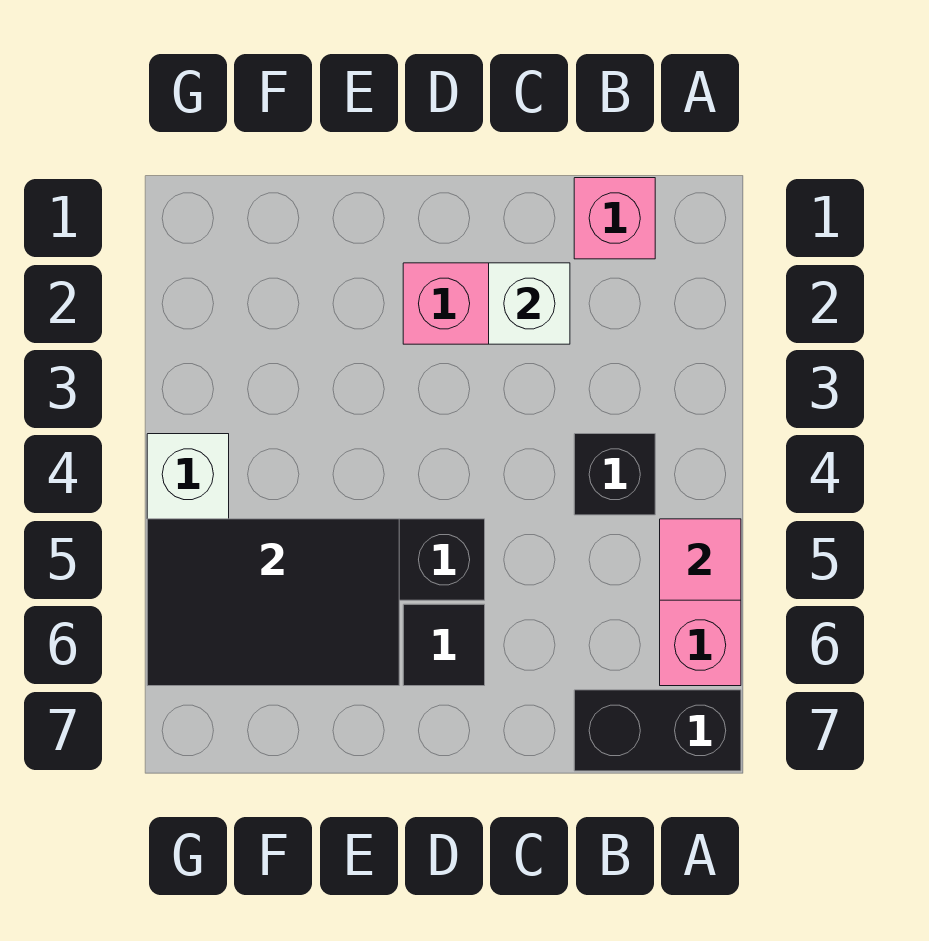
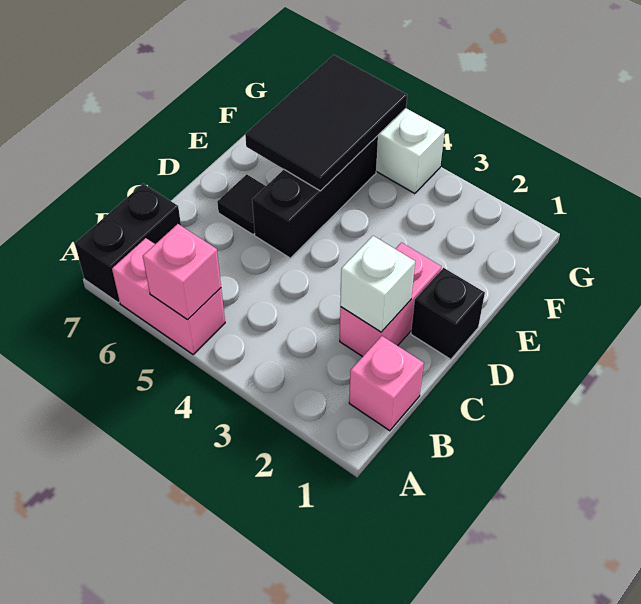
pink tile A5 level 2 -> pink brick A5 level 2
black brick B4 level 1 -> black brick D1 level 1

